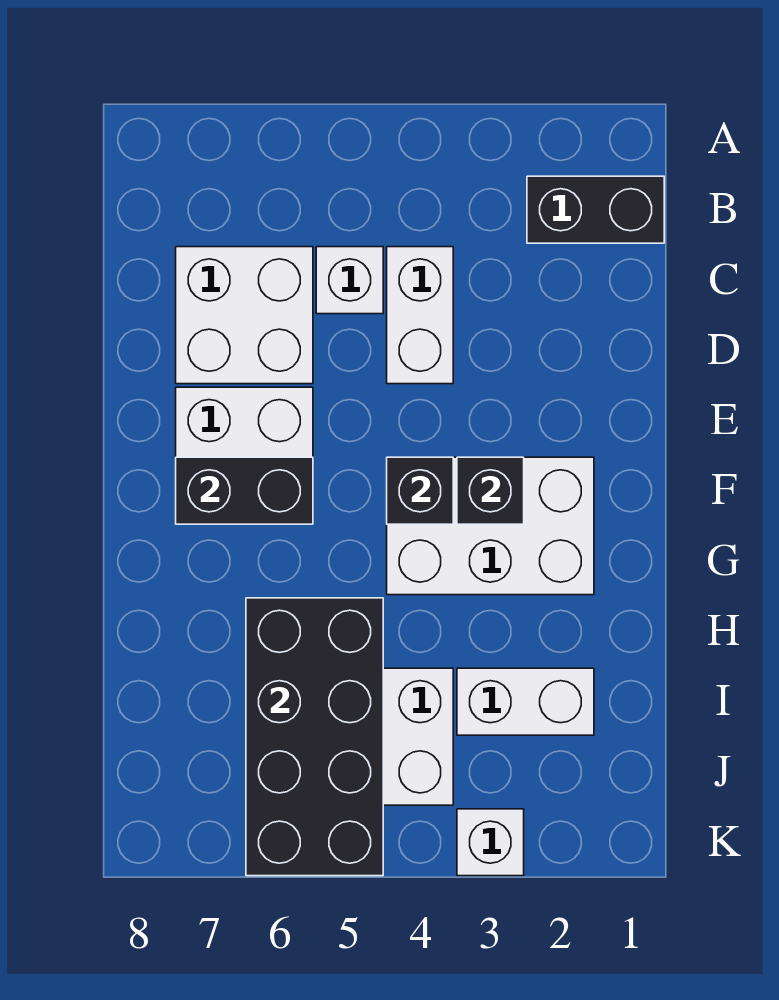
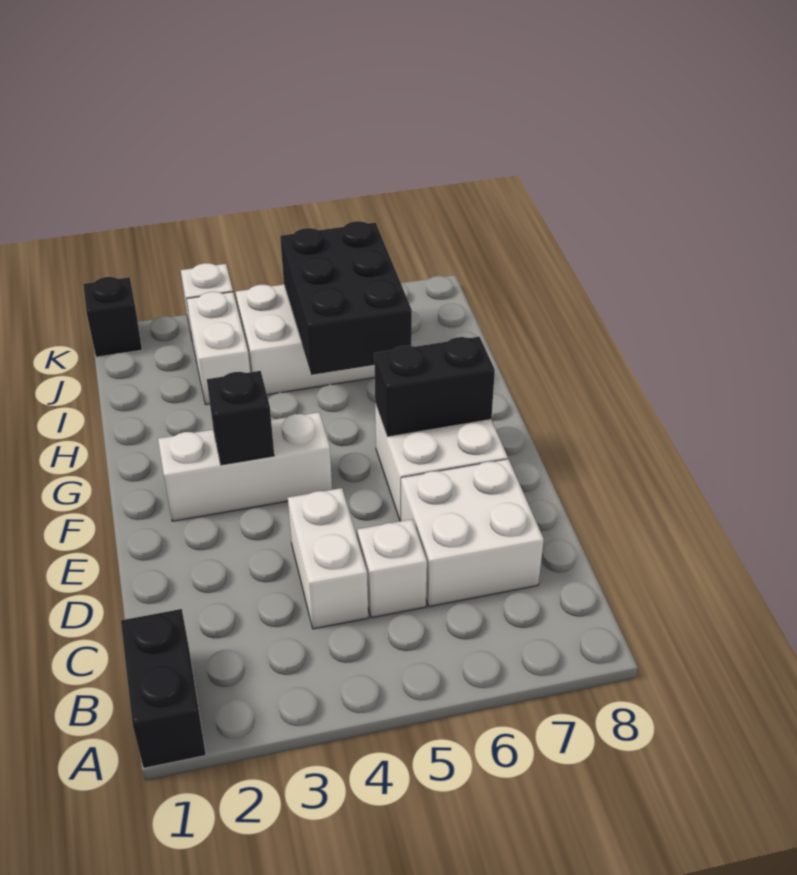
black brick B1:B2 level 1 -> black brick A1:B1 level 1
white brick F2:G4 level 1 -> white brick F2:F4 level 1
black brick F4 level 2 -> black brick K1 level 1
black brick H5:K6 level 2 -> black brick H5:J6 level 2
white brick I2:I3 level 1 -> white brick I3:J3 level 1

